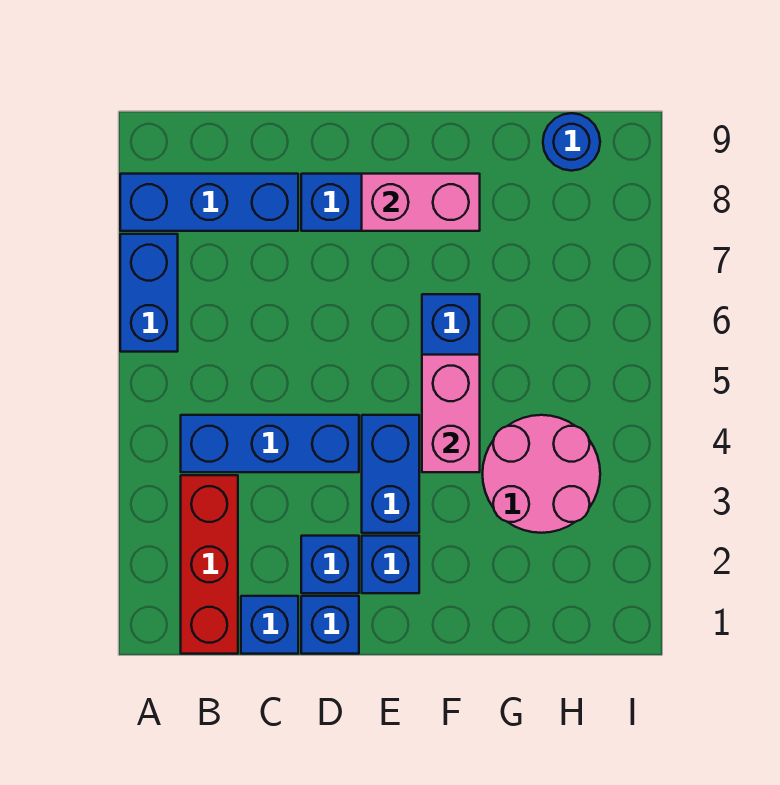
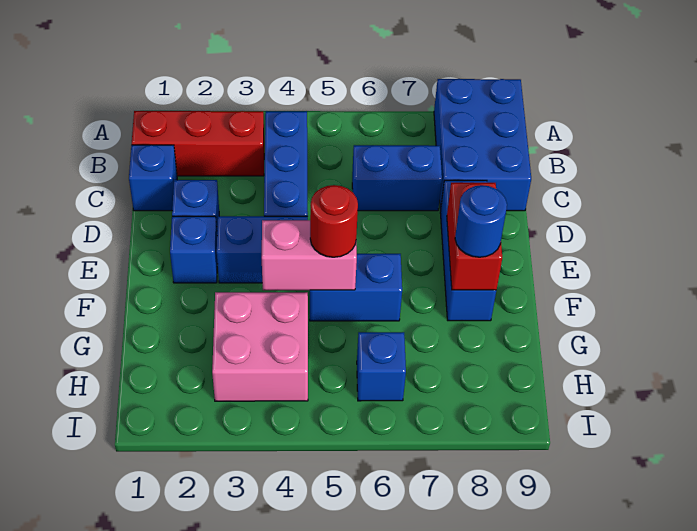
blue brick A6:A7 level 1 -> blue brick C6:C7 level 1
blue brick A8:C8 level 1 -> blue brick A8:C9 level 1
blue brick D1 level 1 -> blue brick H6 level 1
pink brick E8:F8 level 2 -> red brick E8:F8 level 2
none -> red round brick F5 level 3
pink round brick G3:H4 level 1 -> pink brick G3:H4 level 1
blue round brick H9 level 1 -> blue round brick F8 level 3

